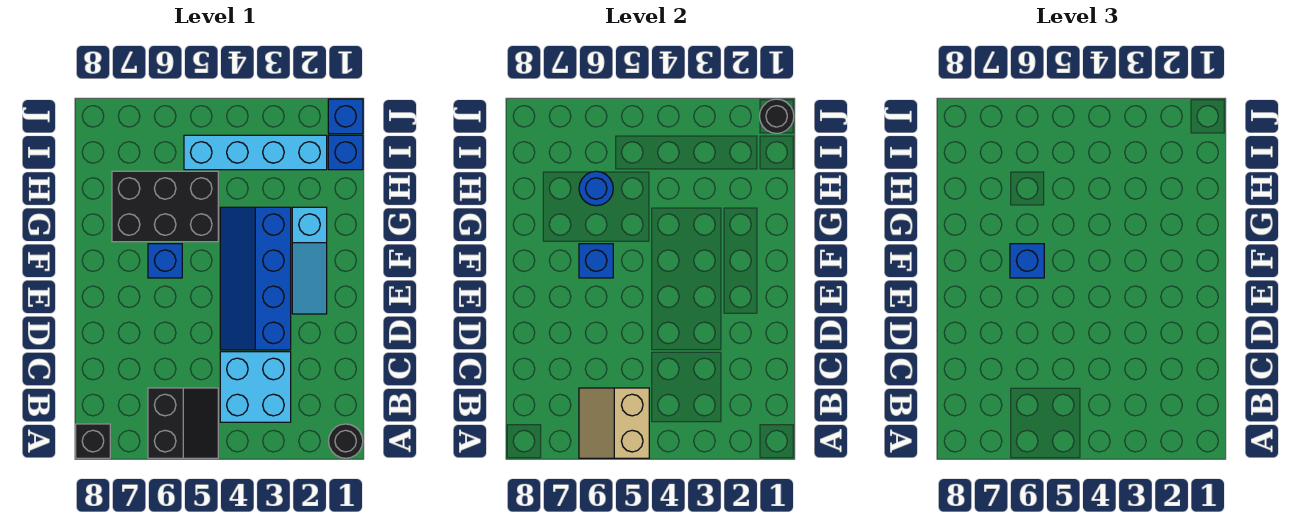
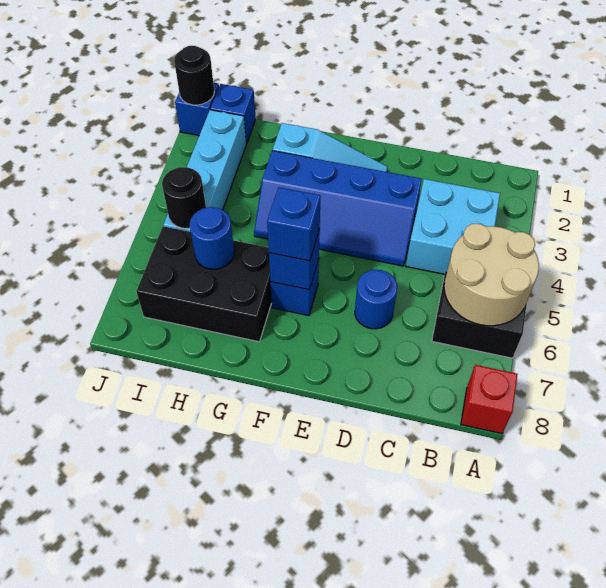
black round brick A1 level 1 -> black round brick I5 level 2
tan slope A5:B6 level 2 top 5 -> tan round brick A5:B6 level 2
black brick A8 level 1 -> red brick A8 level 1
none -> blue round brick D6 level 1
black brick G5:H7 level 1 -> black brick G6:I7 level 1

